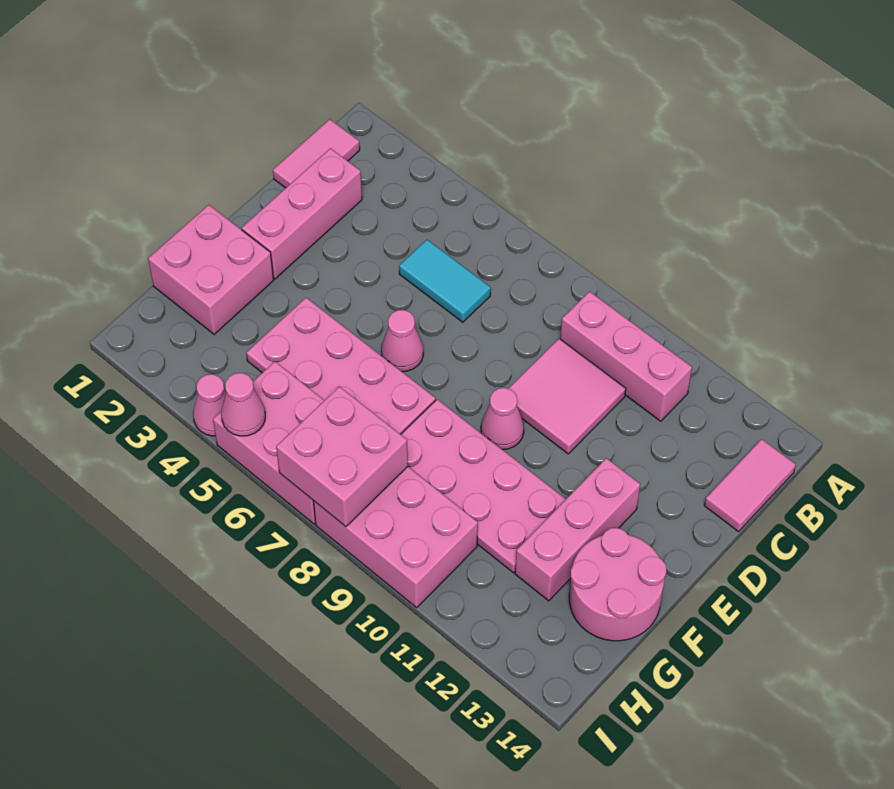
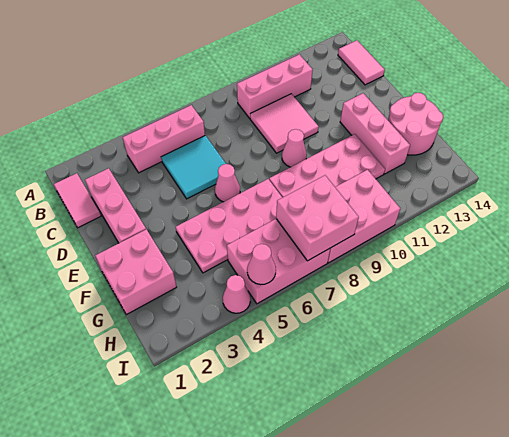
none -> pink brick B4:B6 level 1
cyan tile C5:C6 level 1 -> cyan tile C5:D6 level 1

